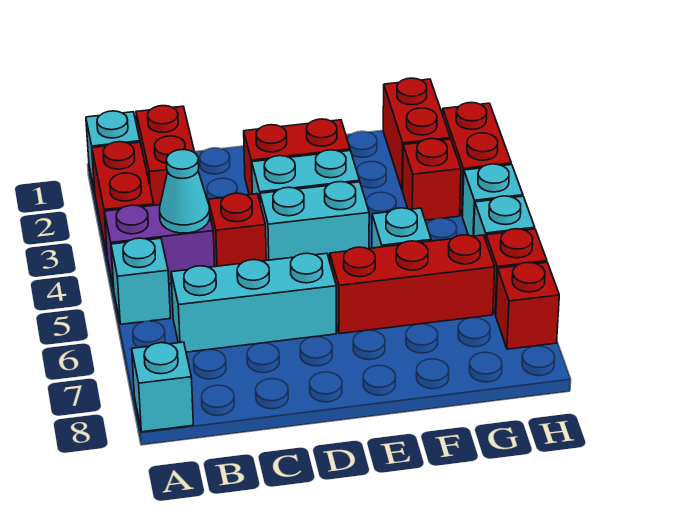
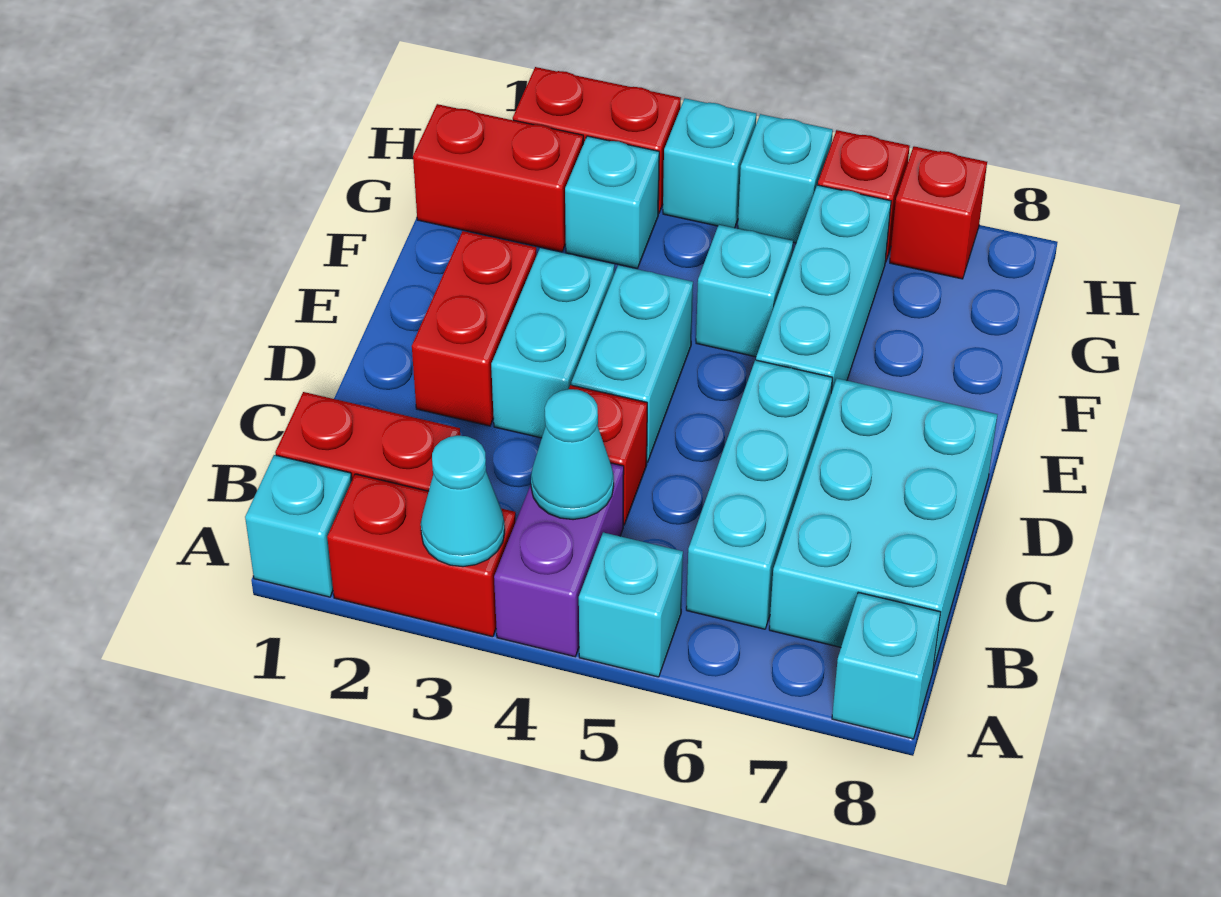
none -> cyan cone A3 level 2
none -> cyan brick B7:D8 level 1
red brick E6:G6 level 1 -> cyan brick E6:G6 level 1
red brick G3 level 1 -> cyan brick G3 level 1

